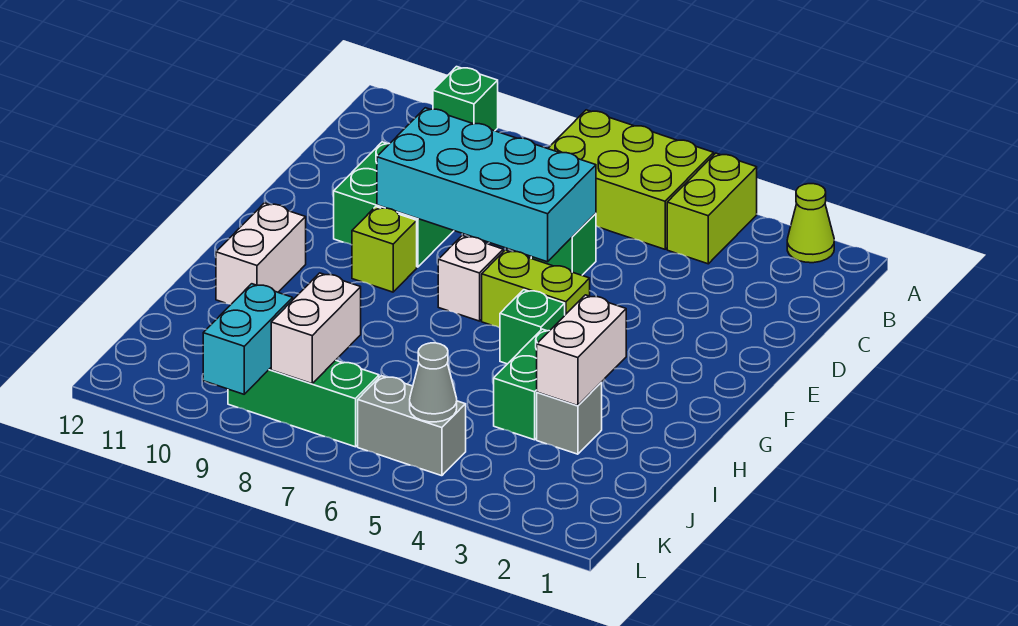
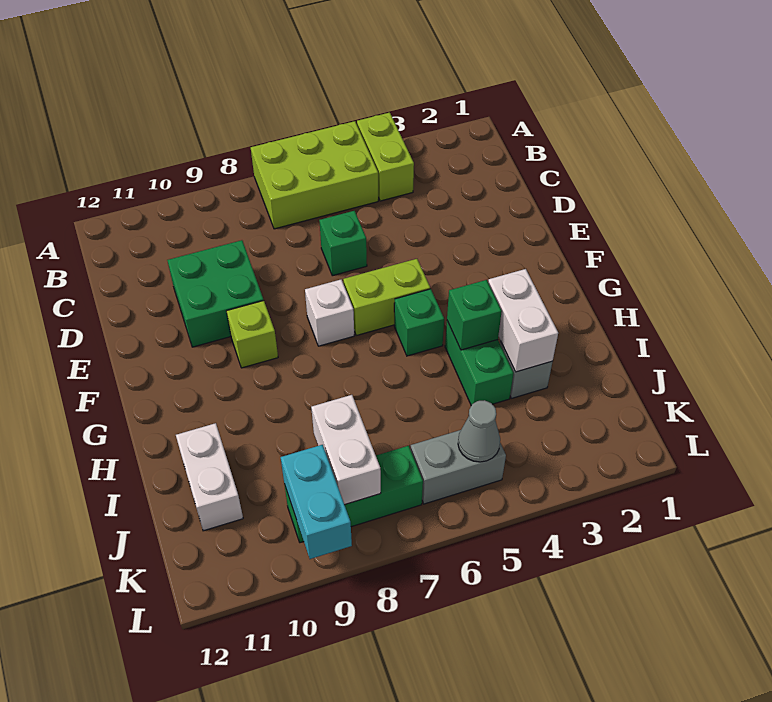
lime cone A2 level 1 -> none
green brick A10 level 1 -> green brick H4 level 2
cyan brick D6:E9 level 2 -> none
white brick G11:H11 level 1 -> white brick I11:J11 level 1

